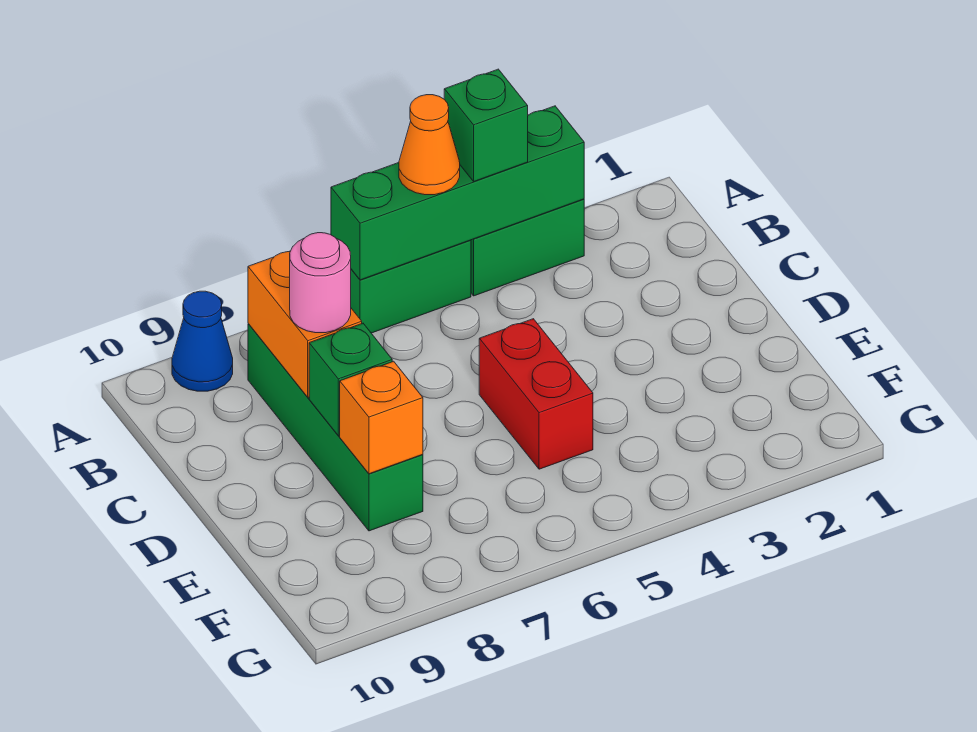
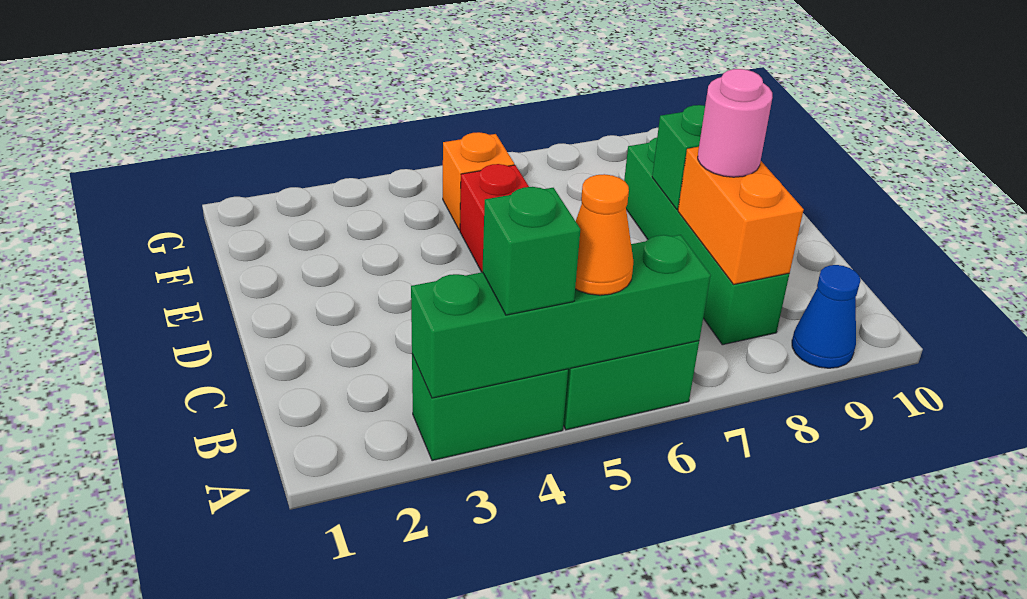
orange brick E8 level 2 -> orange brick F5 level 1

